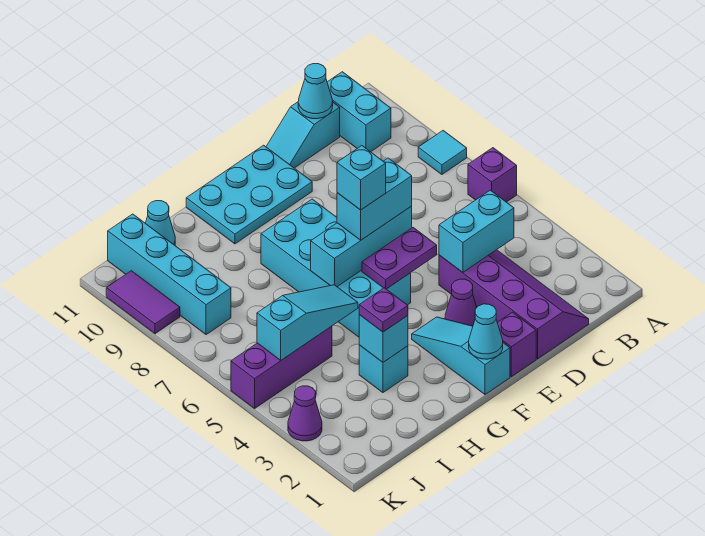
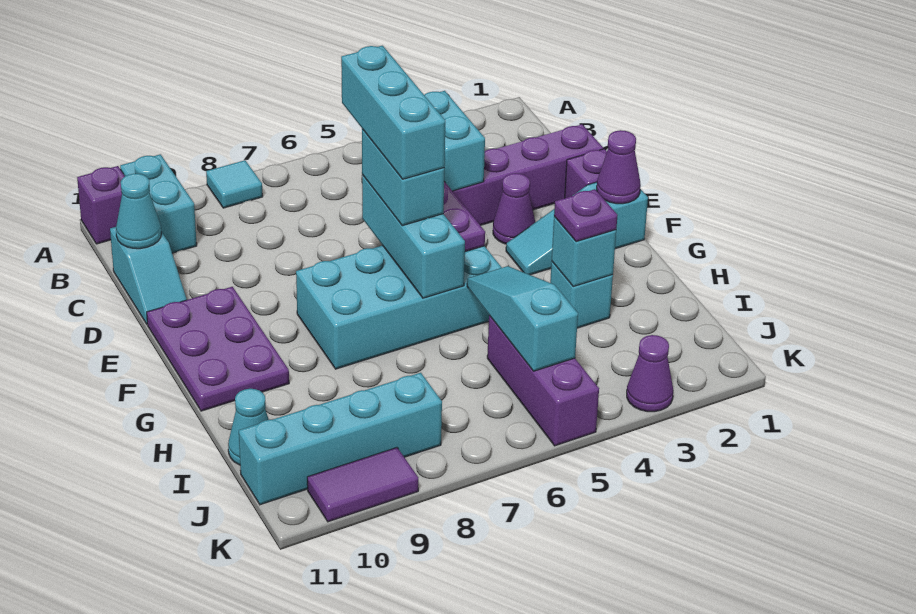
purple brick A6 level 1 -> purple brick A11 level 1
cyan brick B10:B11 level 1 -> cyan brick A10:B10 level 1
cyan plate E10:G11 level 1 -> purple plate E10:G11 level 1
cyan cone F1 level 2 -> purple cone F1 level 2
cyan brick F6 level 4 -> cyan brick D6:F6 level 4

